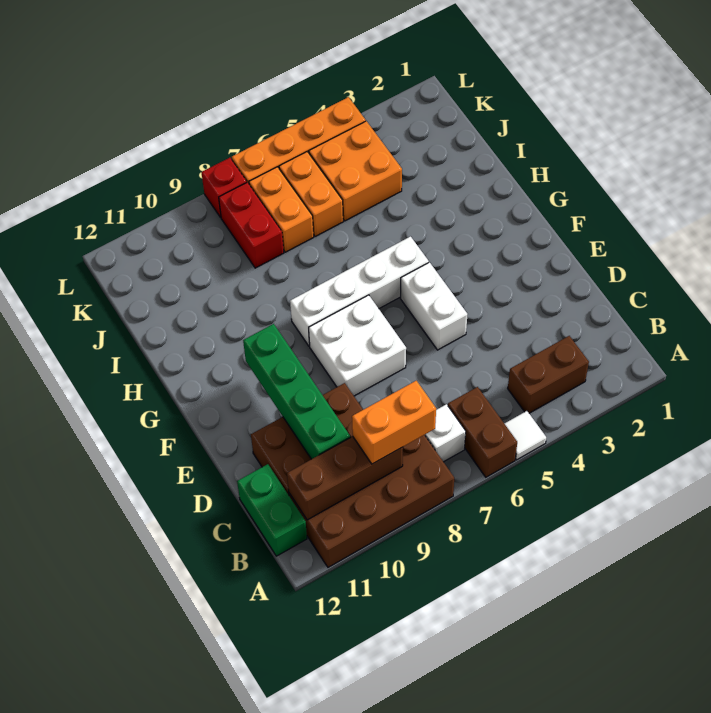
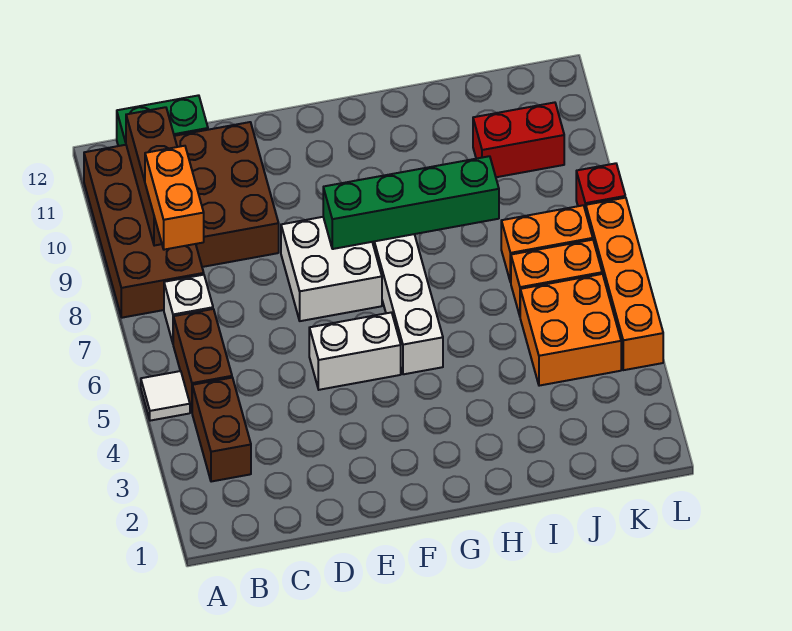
brown brick A6:B6 level 1 -> brown brick B5:B6 level 1
green brick C10:F10 level 2 -> green brick F8:I8 level 2
red brick J8:K8 level 1 -> red brick J10:K10 level 1

